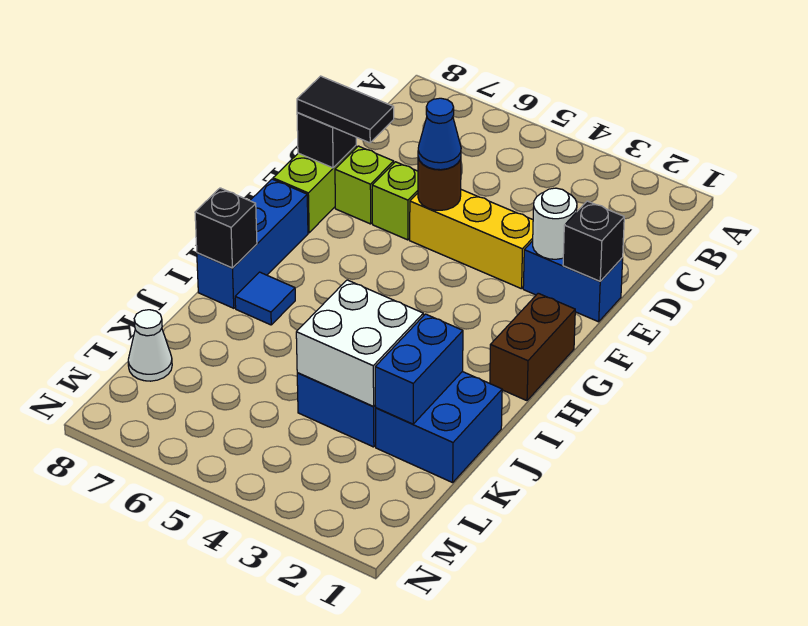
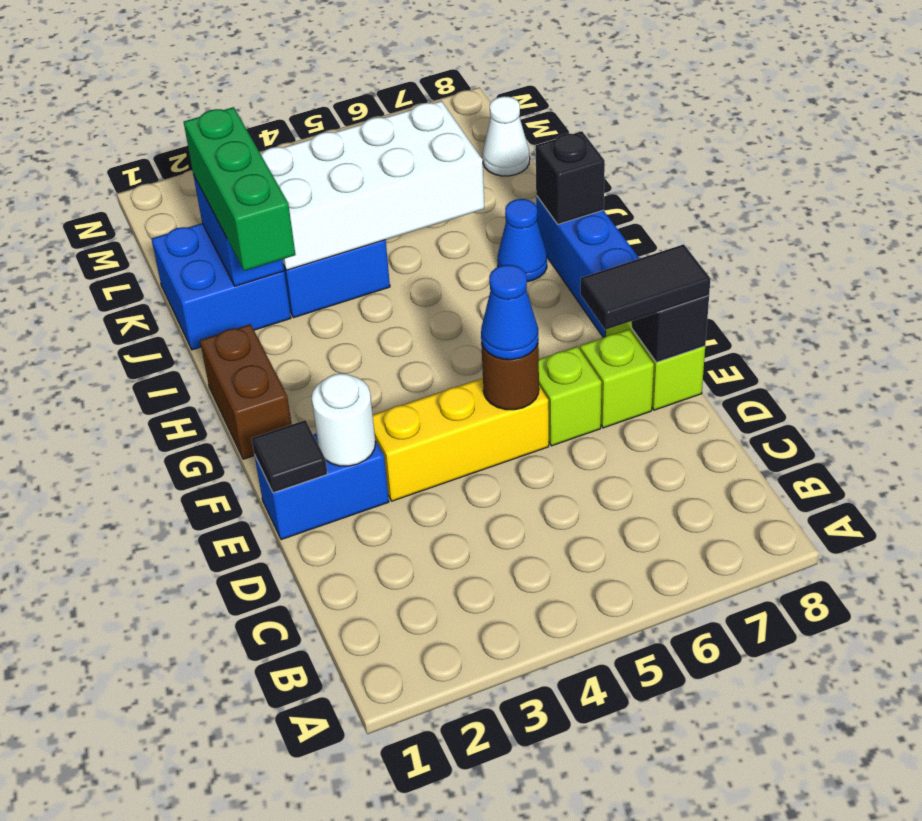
black brick E1 level 2 -> black tile E1 level 2
none -> green brick I2:K2 level 3
blue tile I7 level 1 -> blue cone I7 level 1
white brick J3:K4 level 2 -> white brick J3:K6 level 2

